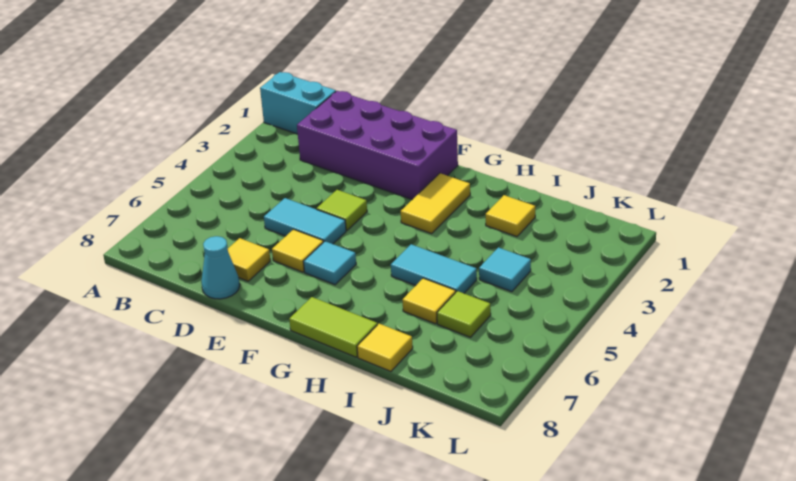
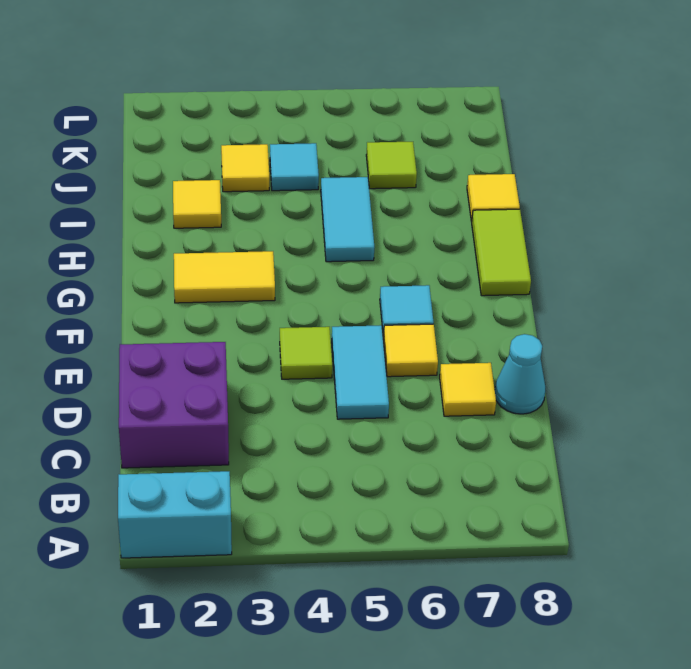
cyan brick A1:B1 level 1 -> cyan brick A1:A2 level 1
purple brick C1:F2 level 1 -> purple brick C1:D2 level 1
yellow tile I6 level 1 -> yellow tile J3 level 1

